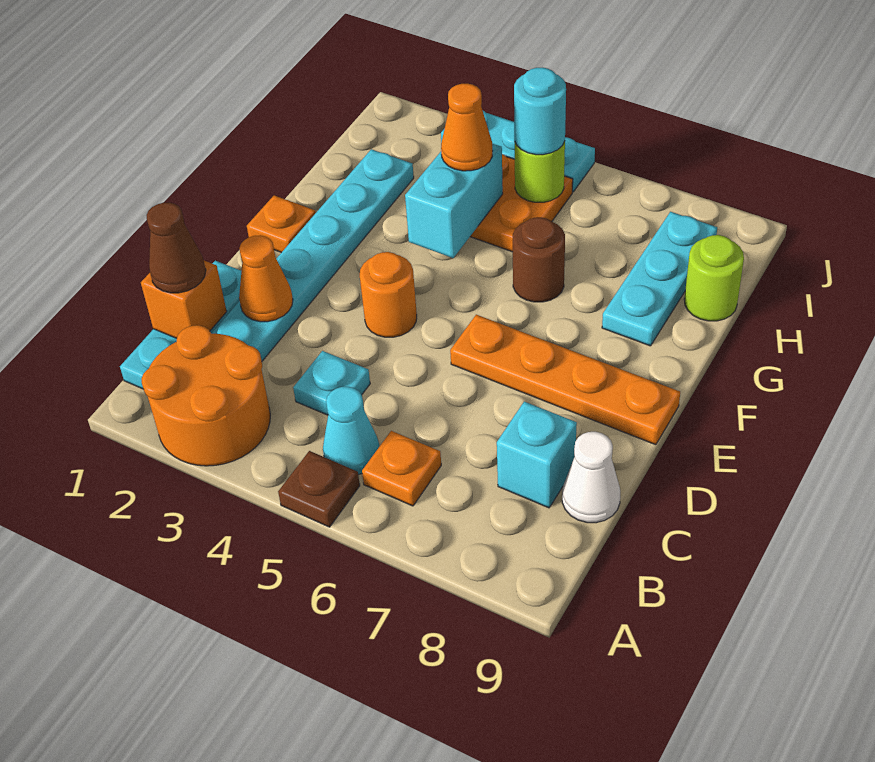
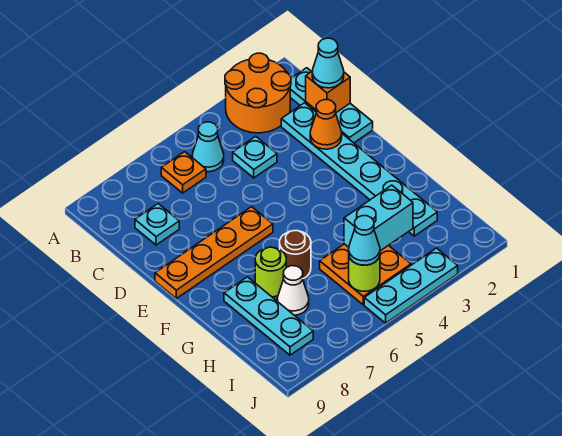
brown plate A5 level 1 -> none
brown cone C1 level 3 -> cyan cone C1 level 3
cyan brick C8 level 1 -> cyan plate C8 level 1
white cone C9 level 1 -> white cone H7 level 1
orange round brick E4 level 1 -> none
orange plate F1 level 1 -> none
cyan brick G4:H4 level 2 -> cyan brick H3:H4 level 2
orange cone H4 level 3 -> none
lime round brick H9 level 1 -> lime round brick G7 level 1
cyan round brick I5 level 3 -> cyan cone I5 level 3

